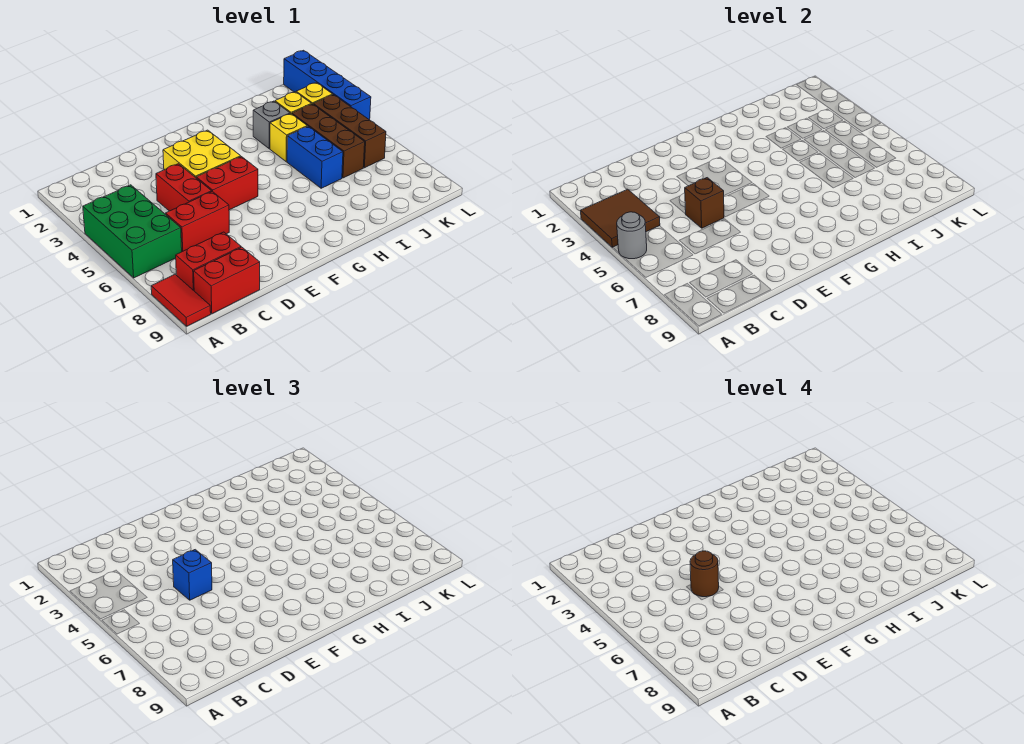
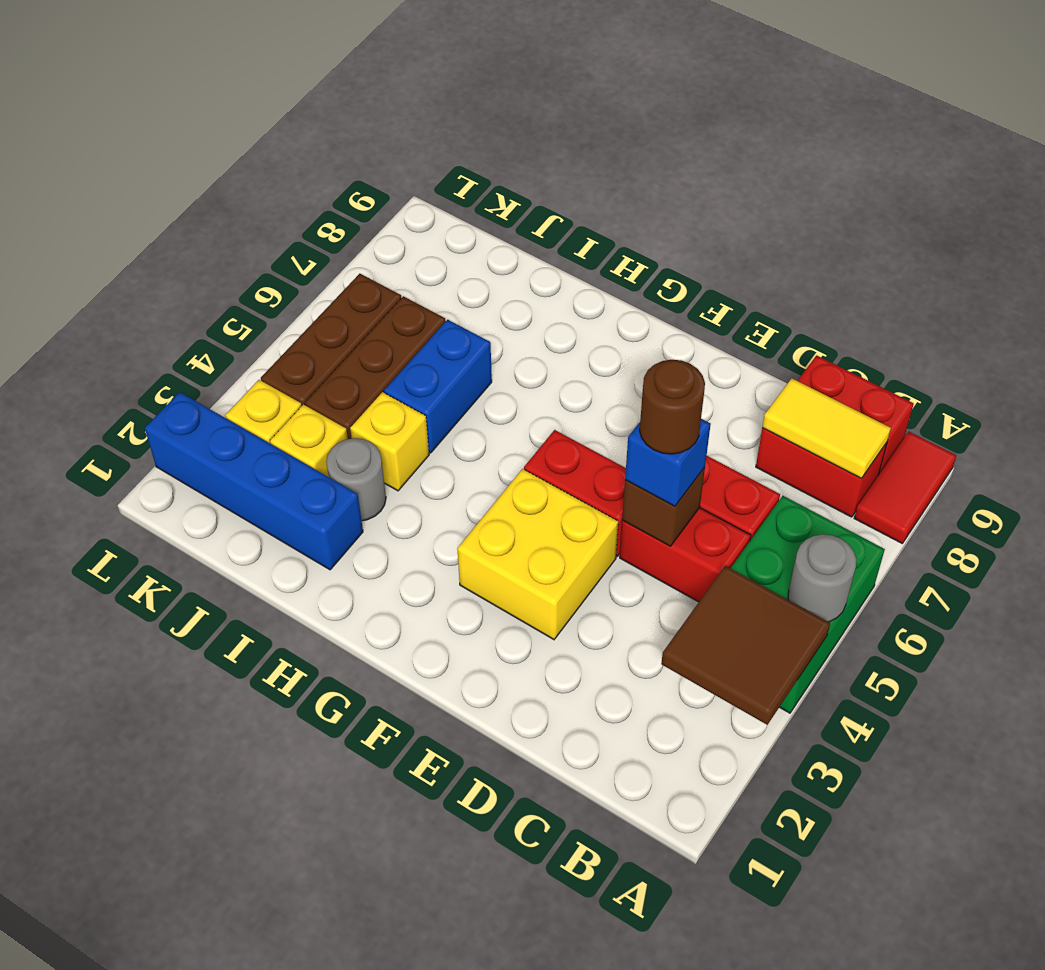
none -> yellow tile B8:C8 level 2
red brick D4:D5 level 1 -> red brick C5:D5 level 1
grey brick I3 level 1 -> grey round brick I3 level 1
blue brick L1:L4 level 1 -> blue brick I2:L2 level 1

